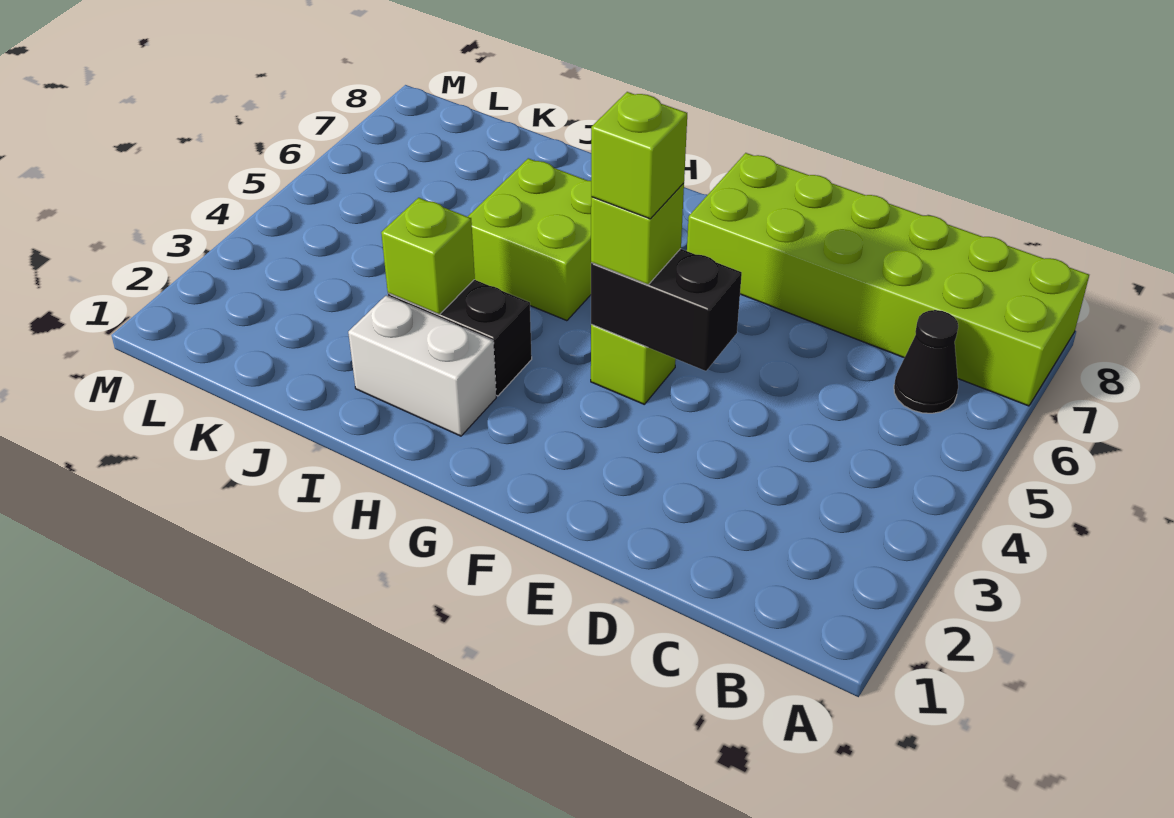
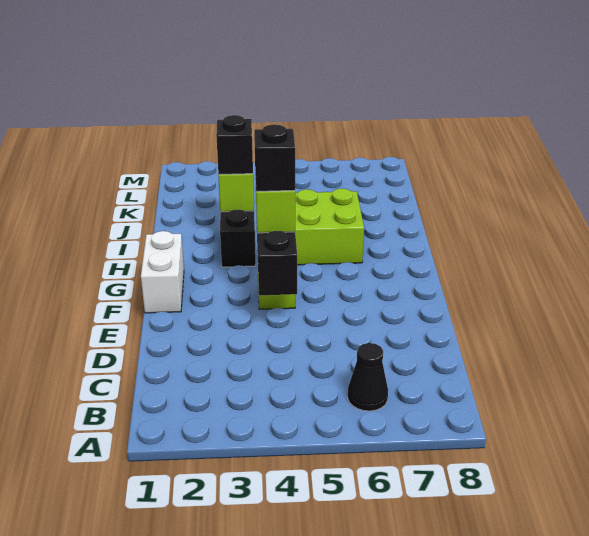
lime brick A7:F8 level 1 -> none
lime brick F4 level 4 -> black brick F4 level 4
white brick H2:I2 level 1 -> white brick F1:G1 level 1
none -> black brick I3 level 3

